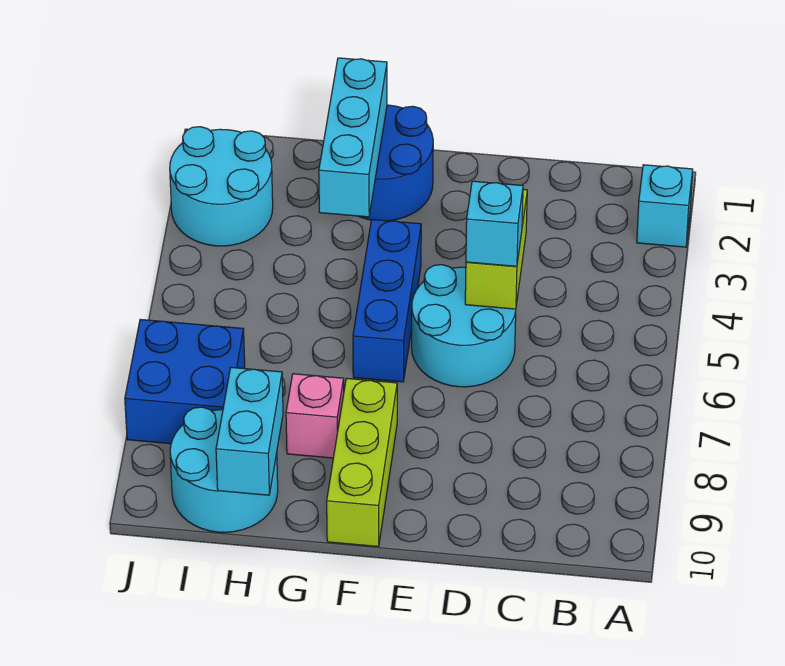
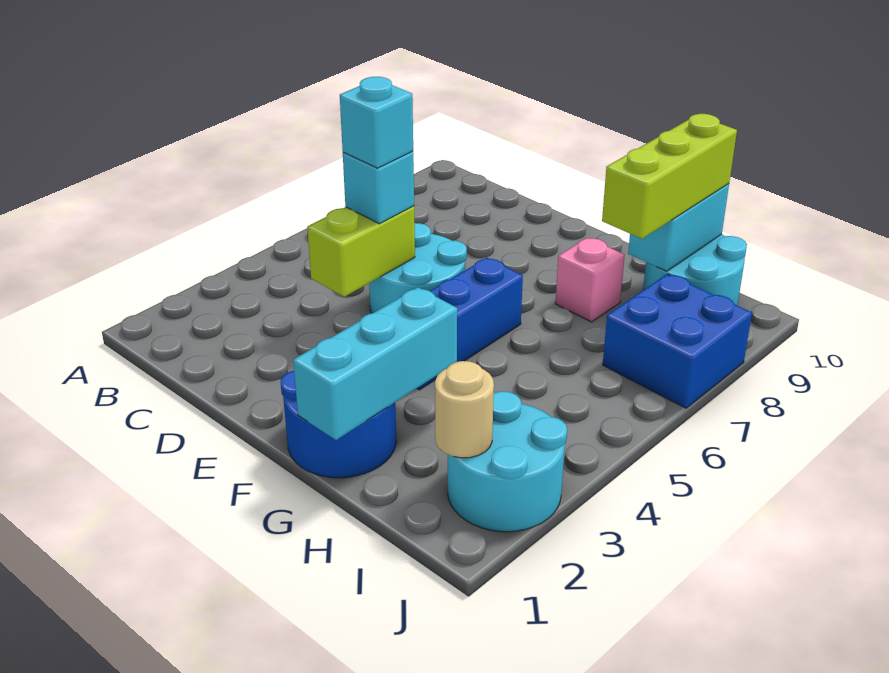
cyan brick A2 level 1 -> cyan brick D5 level 4
lime brick F8:F10 level 1 -> lime brick H8:H10 level 3
none -> tan round brick I2 level 2

